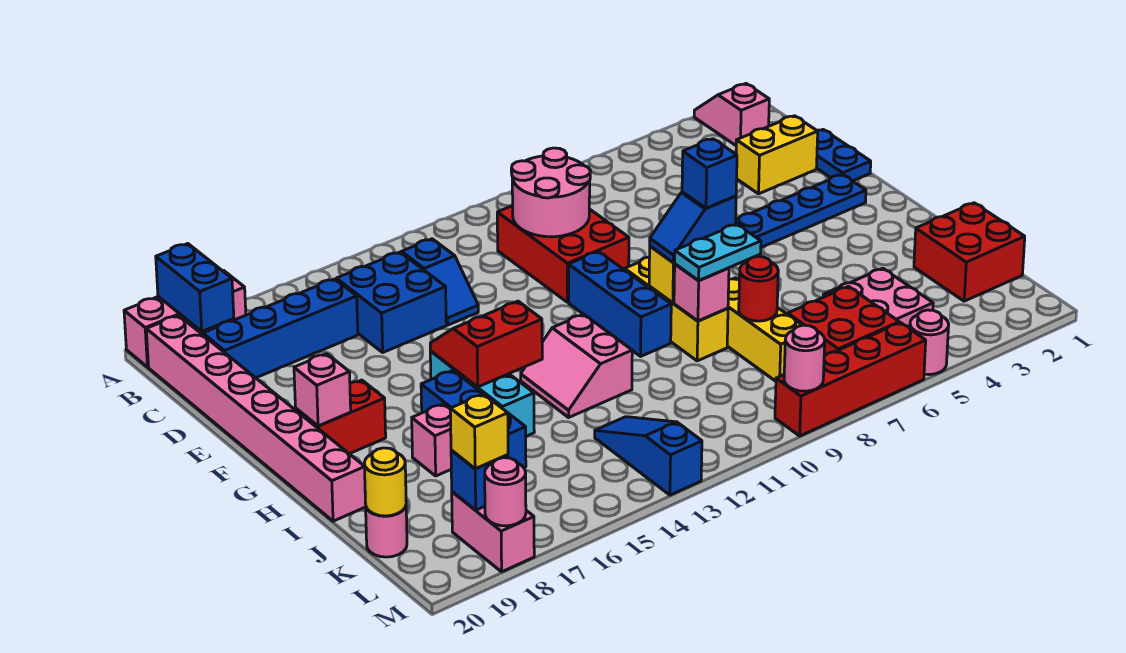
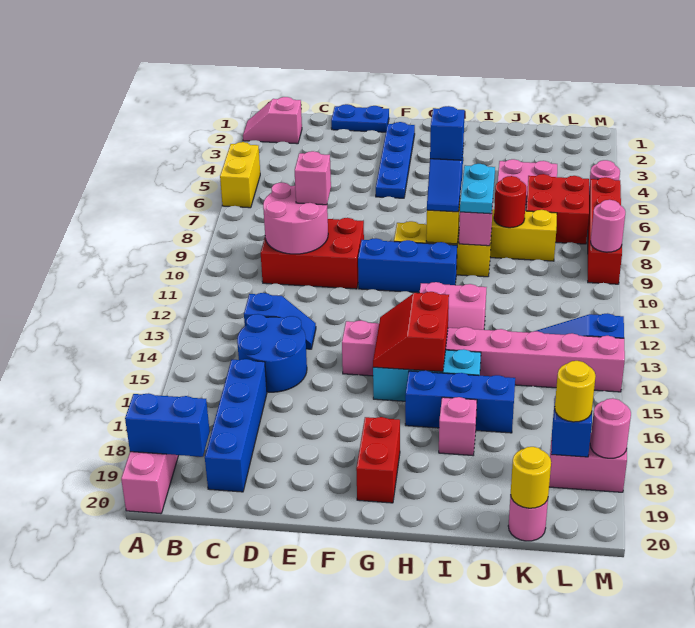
pink brick B20:I20 level 1 -> pink brick F14:M14 level 1
blue brick C14:D15 level 1 -> blue round brick C14:D15 level 1
yellow brick D2:D3 level 1 -> yellow brick A5:A6 level 1
pink brick G19 level 2 -> pink brick D9 level 3
red brick J1:K2 level 1 -> none
yellow brick L18 level 3 -> yellow round brick L18 level 3

